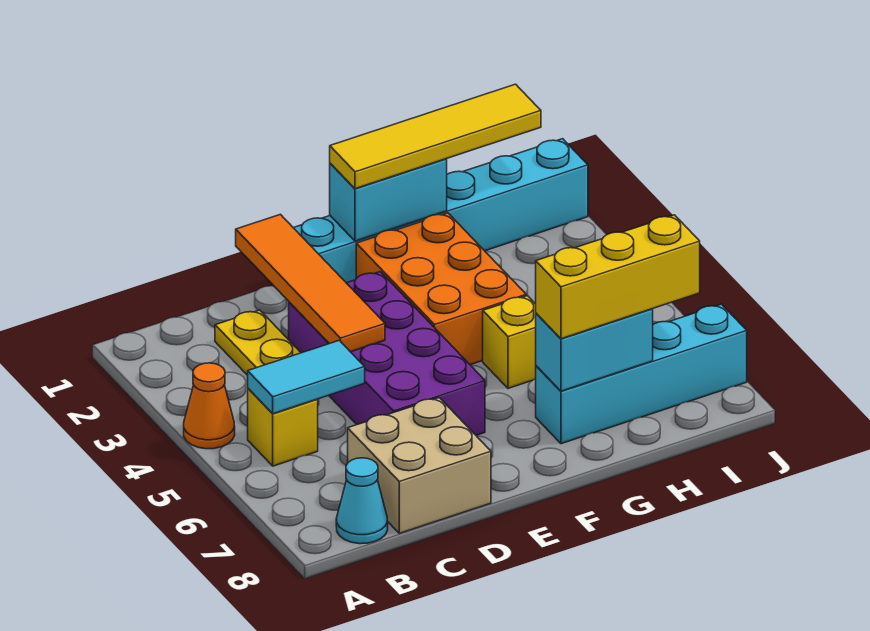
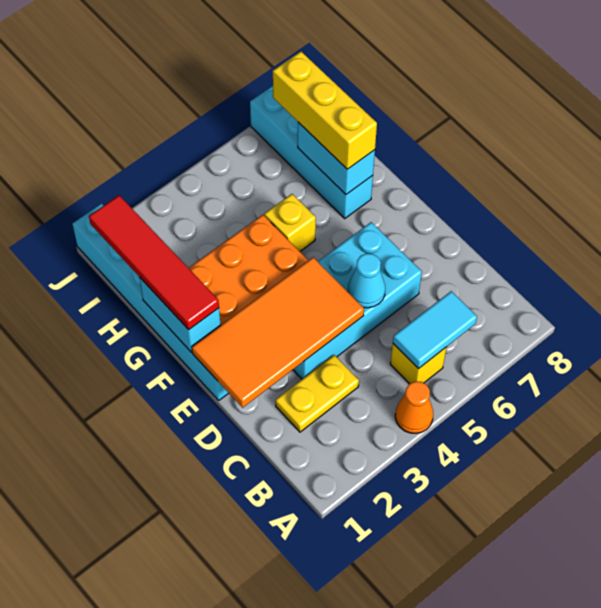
cyan tile B5:C5 level 2 -> cyan tile B5:B6 level 2
cyan cone B8 level 1 -> cyan cone D5 level 2
tan brick C7:D8 level 1 -> none
orange tile D1:D4 level 2 -> orange tile D1:E4 level 2
purple brick D3:E6 level 1 -> cyan brick D3:E6 level 1
yellow tile F1:I1 level 3 -> red tile F1:I1 level 3

